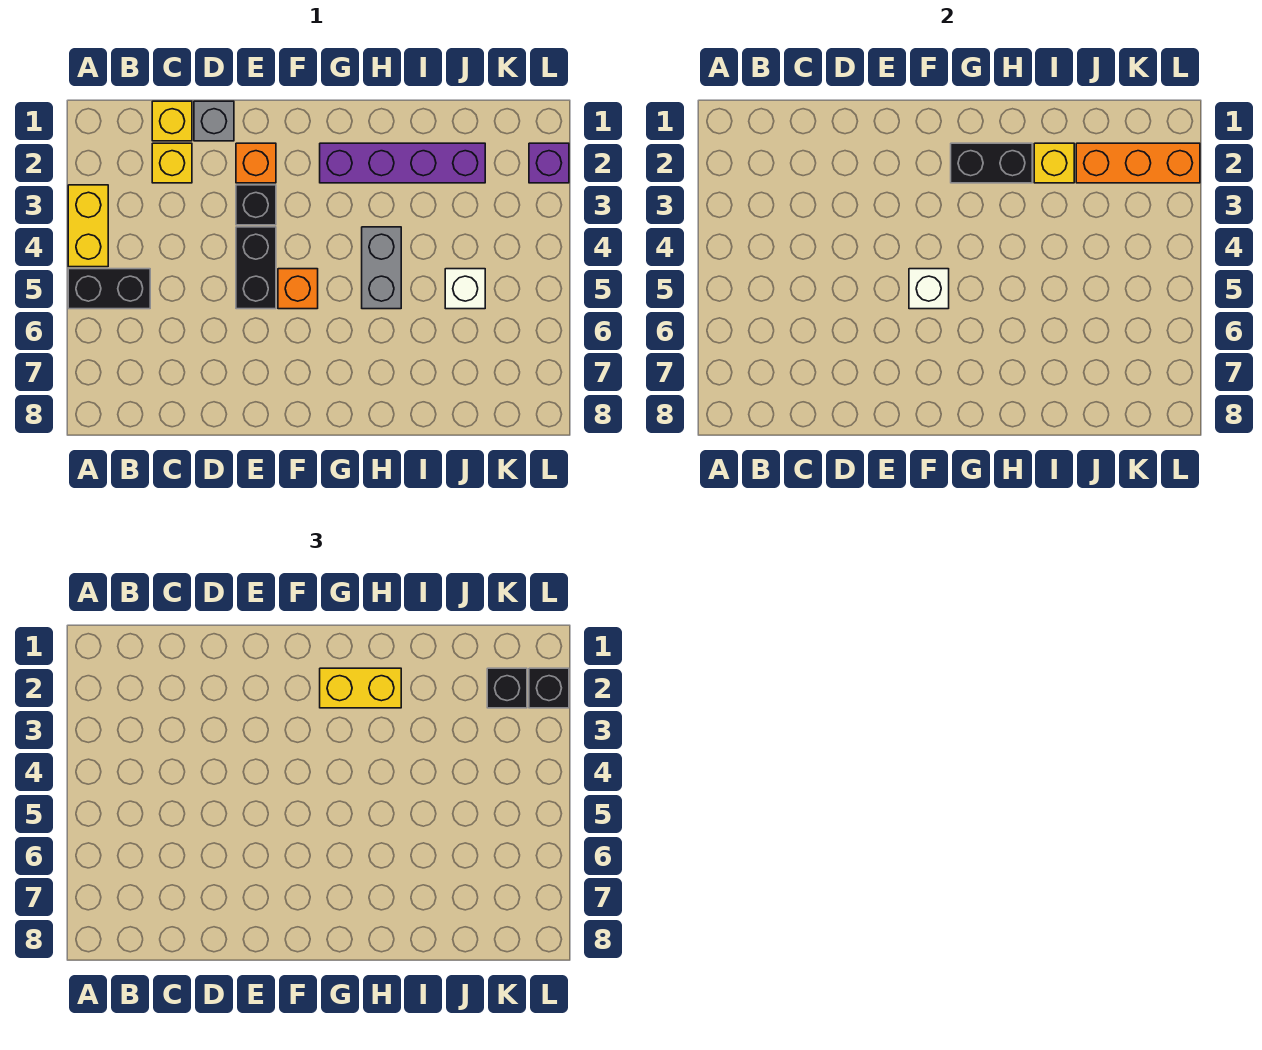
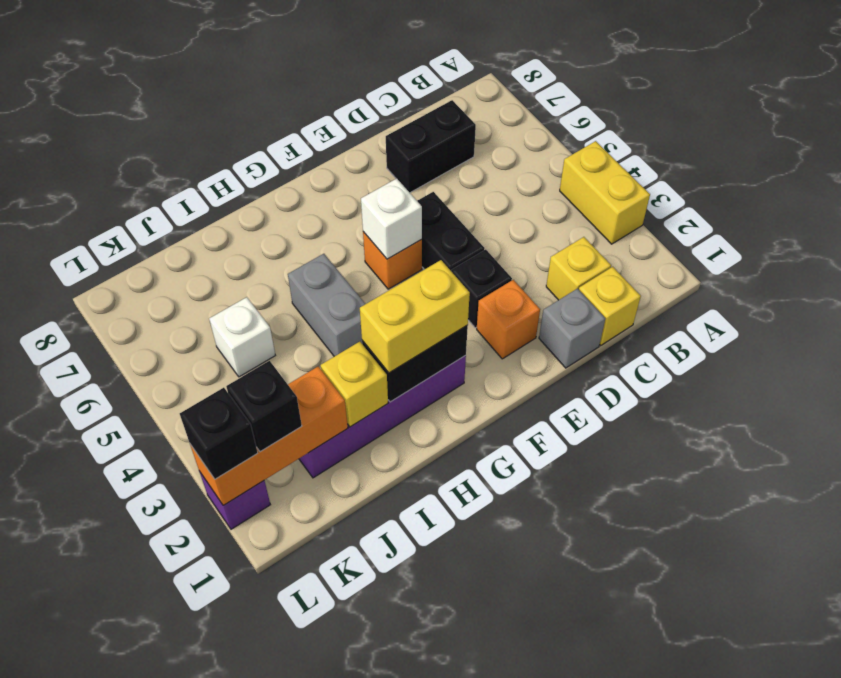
black brick A5:B5 level 1 -> black brick C7:D7 level 1

